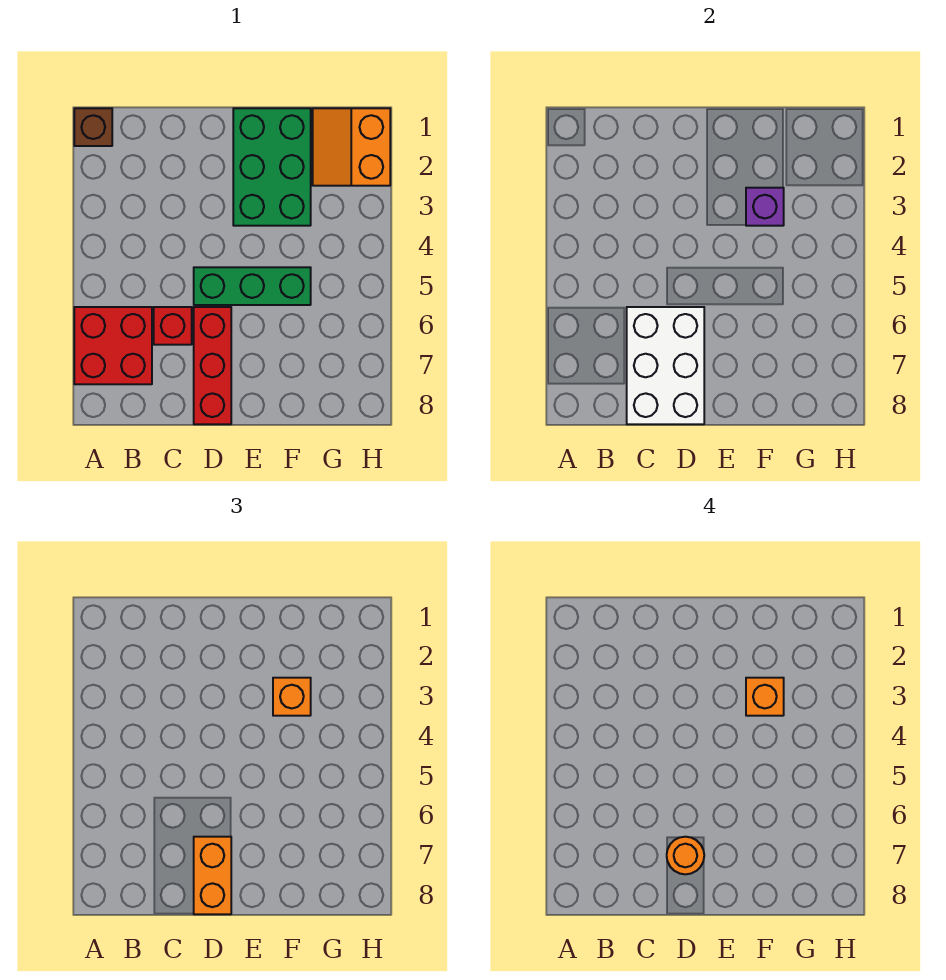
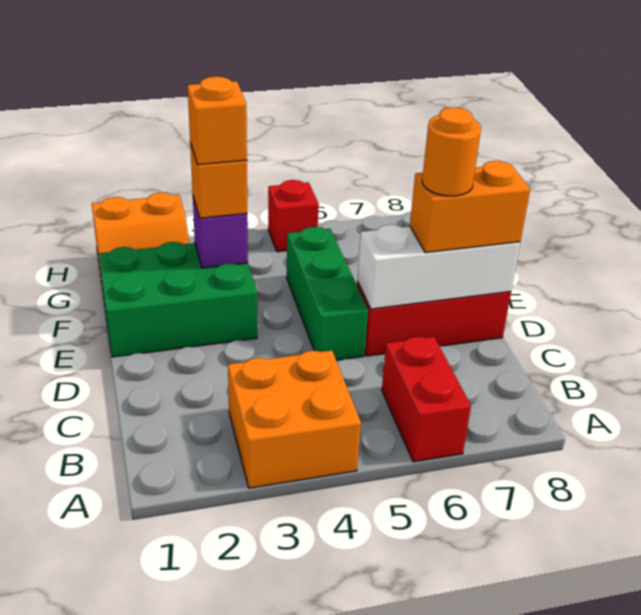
brown brick A1 level 1 -> none
none -> orange brick A3:B4 level 1
red brick A6:B7 level 1 -> red brick A6:B6 level 1
red brick C6 level 1 -> red brick H5 level 1
white brick C6:D8 level 2 -> white brick D6:D8 level 2

